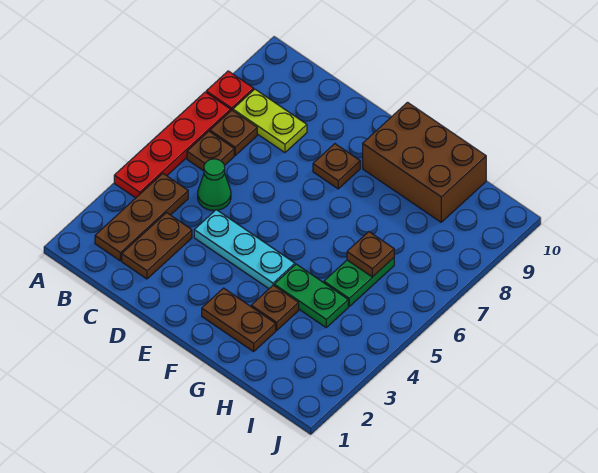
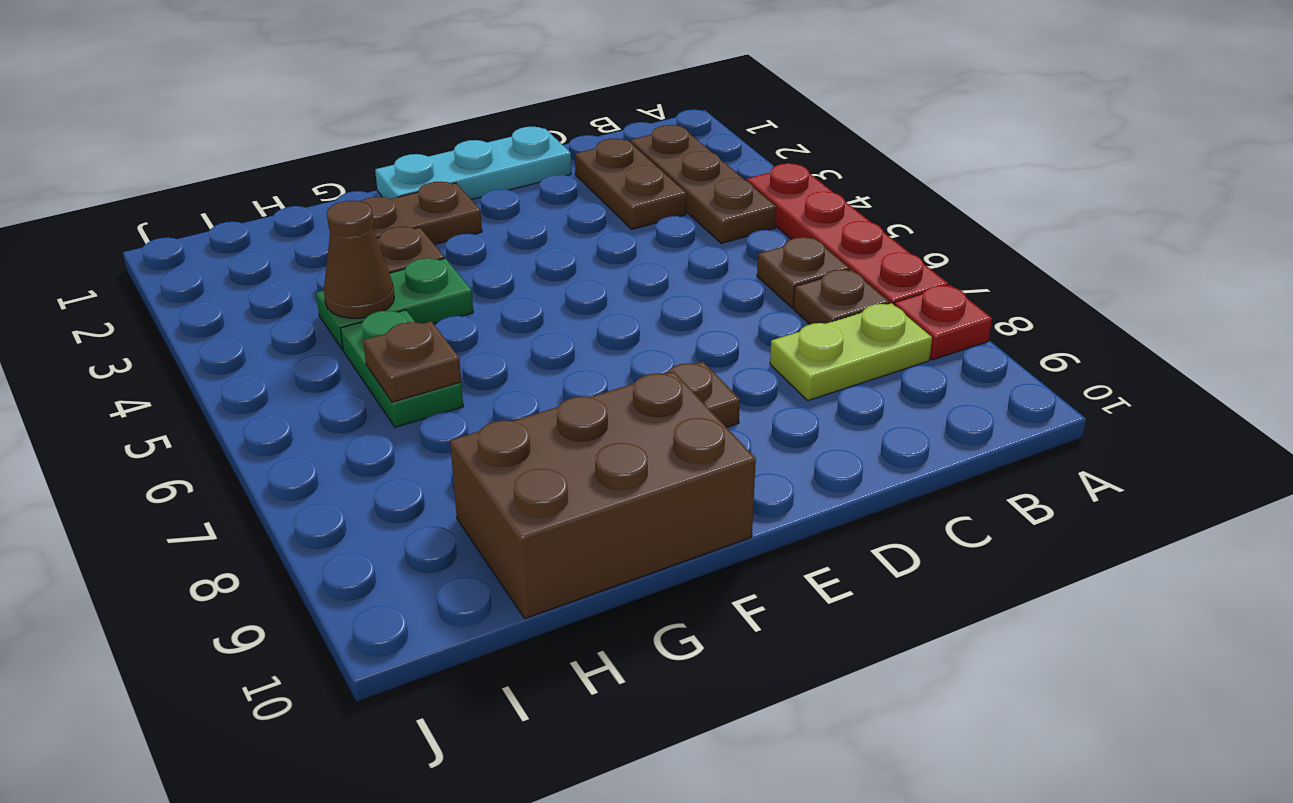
green cone C5 level 1 -> none
cyan plate D4:F4 level 1 -> cyan plate D1:F1 level 1
none -> brown cone H4 level 2

